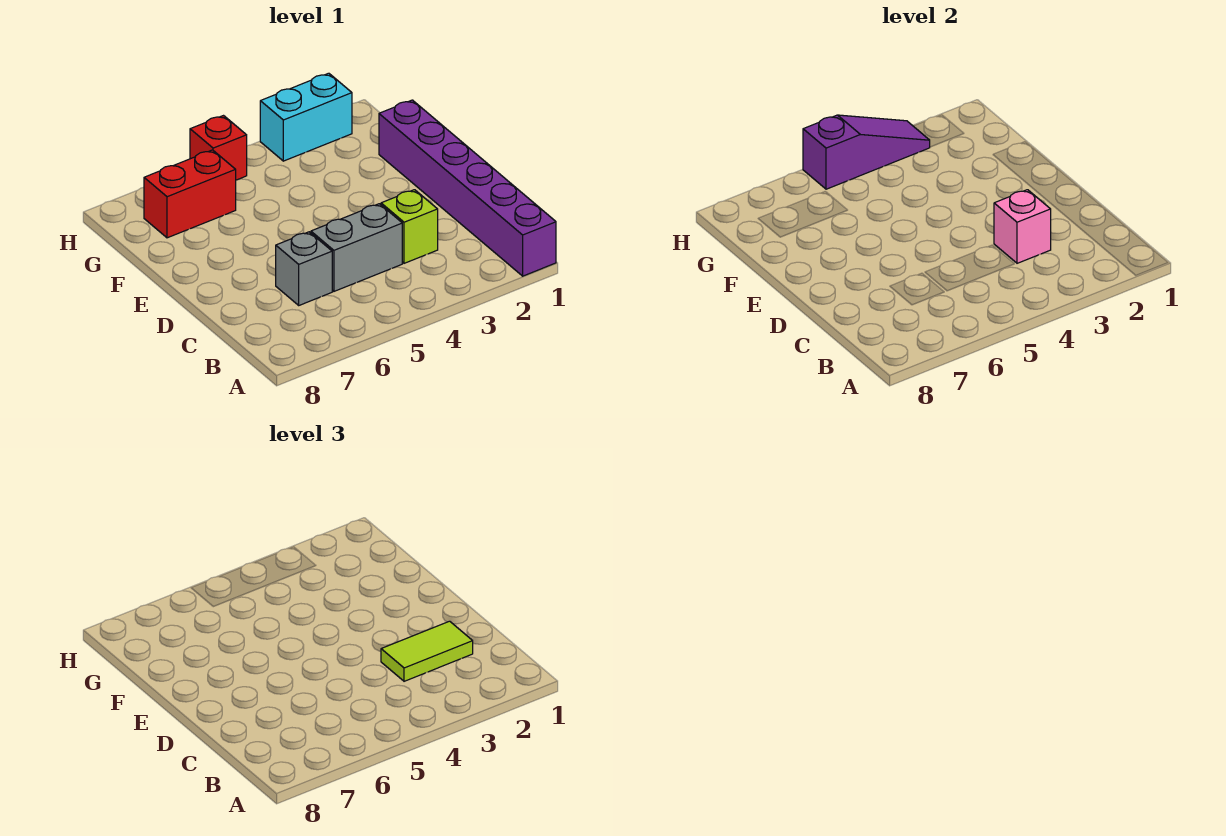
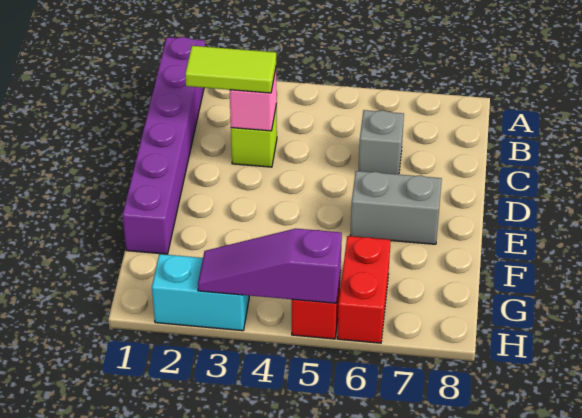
grey brick C4:C5 level 1 -> grey brick E6:E7 level 1
red brick G6:G7 level 1 -> red brick G6:H6 level 1

